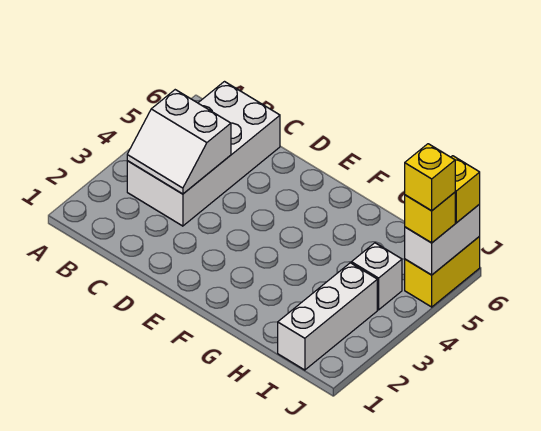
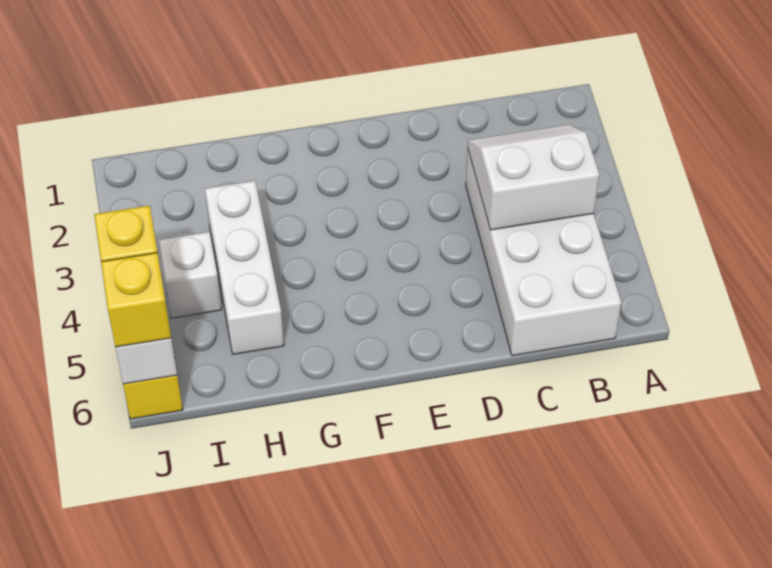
white brick I1:I3 level 1 -> white brick H3:H5 level 1
yellow brick J5 level 4 -> none

